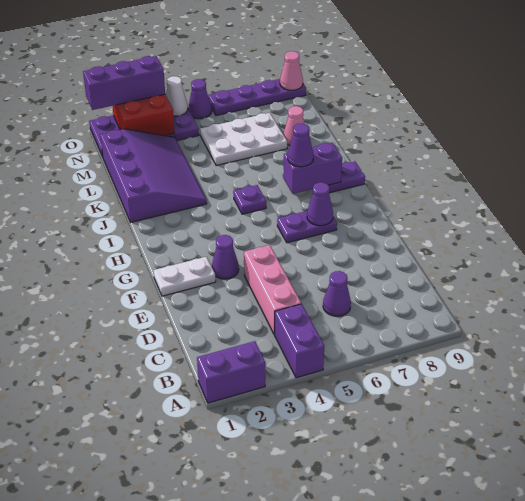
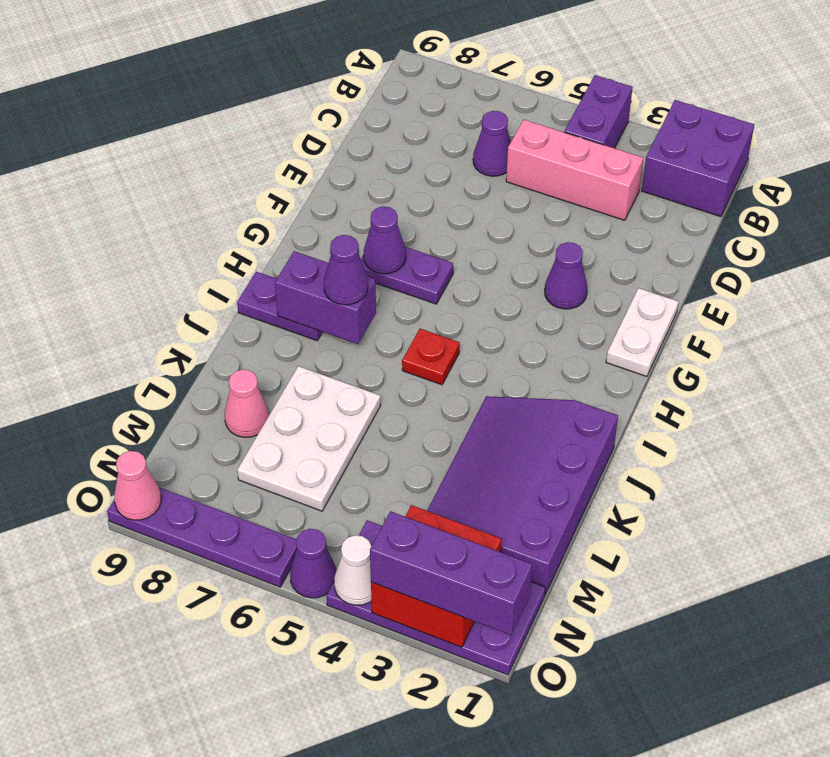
purple brick A1:A2 level 1 -> purple brick A1:B2 level 1
pink brick C4:E4 level 1 -> pink brick C3:C5 level 1
white plate F1:F2 level 1 -> white plate F1:G1 level 1
purple plate I5 level 1 -> red plate I5 level 1
white plate L5:M7 level 1 -> white plate K6:M7 level 1

